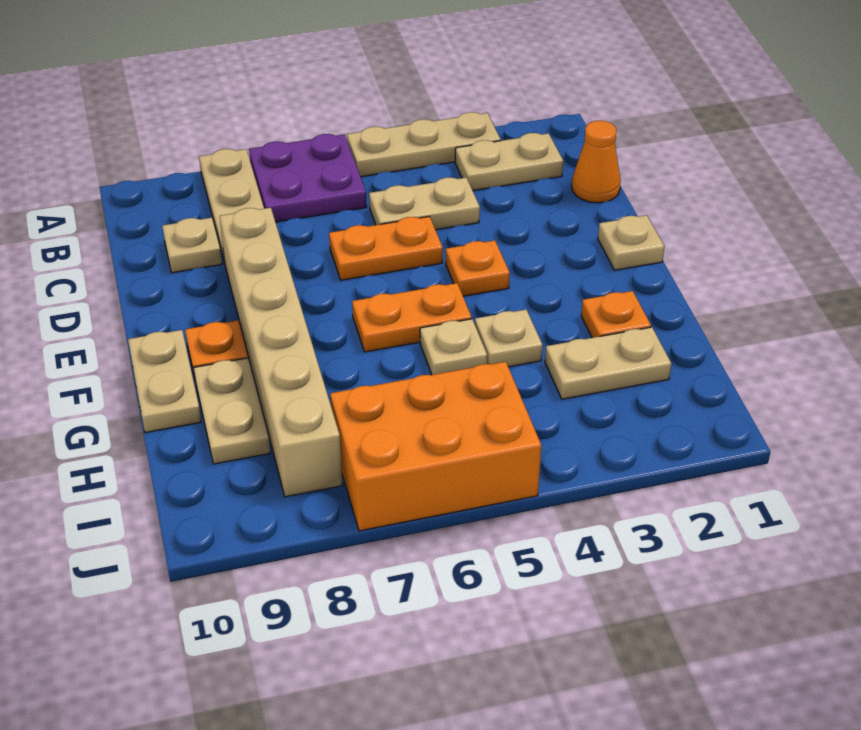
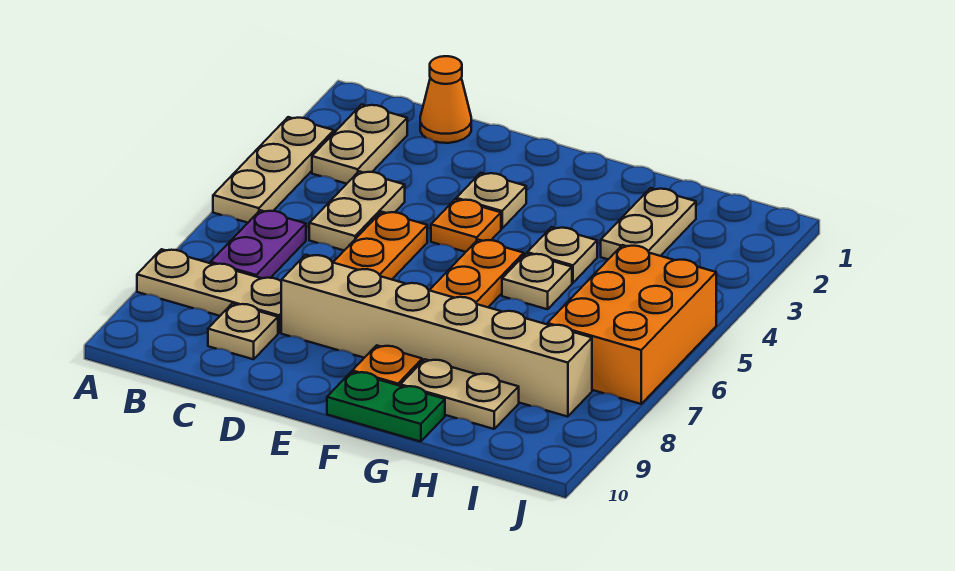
purple plate A6:B7 level 1 -> purple plate B6:B7 level 1
tan plate E1 level 1 -> tan plate E3 level 1
tan plate F10:G10 level 1 -> green plate F10:G10 level 1
orange plate G2 level 1 -> none

